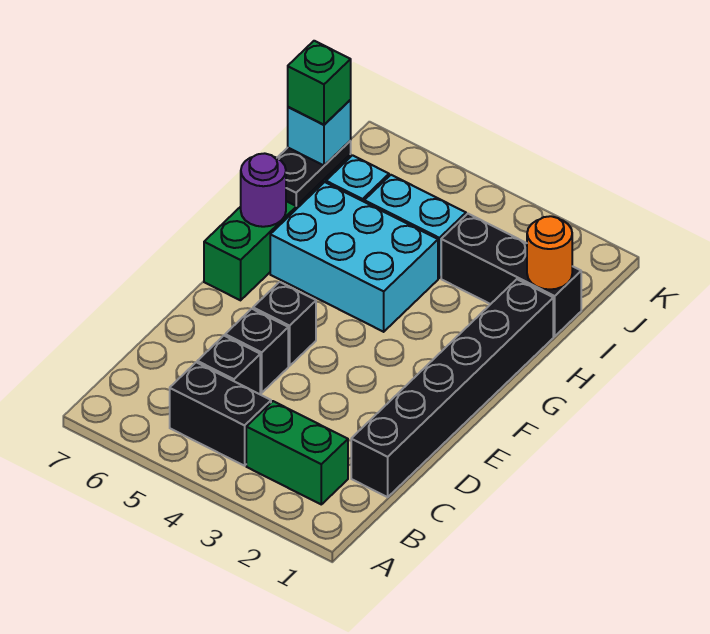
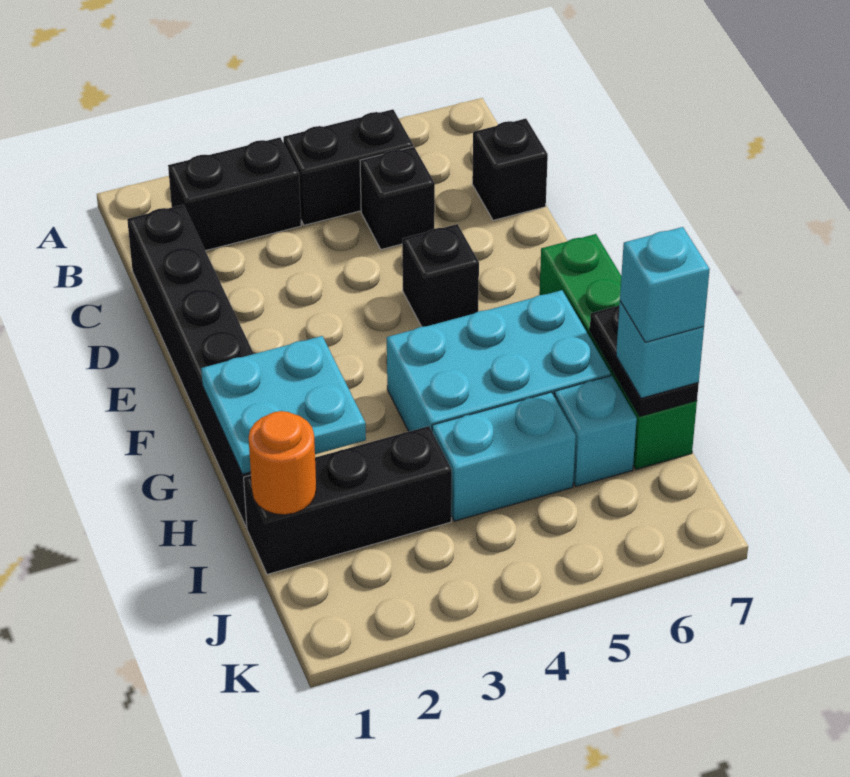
green brick B2:B3 level 1 -> black brick B2:B3 level 1
black brick D5 level 1 -> black brick C7 level 1
none -> cyan plate G1:H2 level 2
purple round brick G7 level 2 -> none
green brick I7 level 4 -> cyan brick I7 level 4

